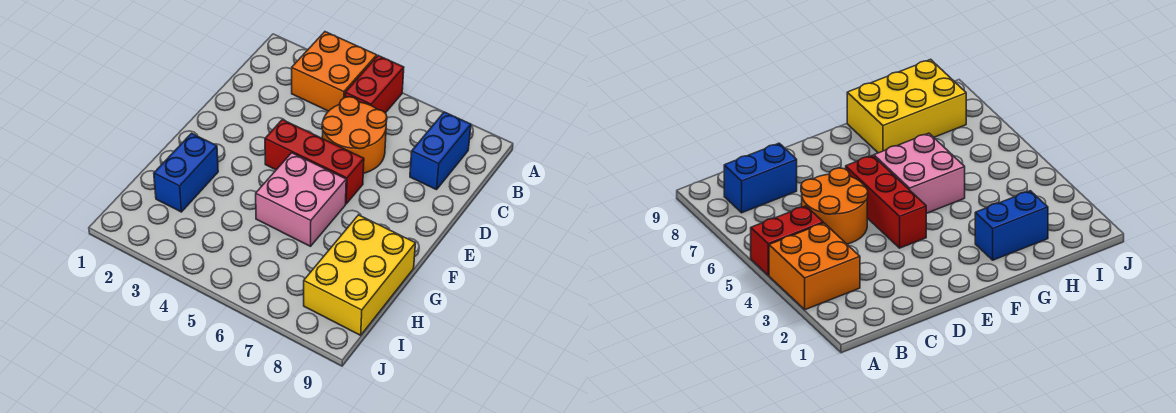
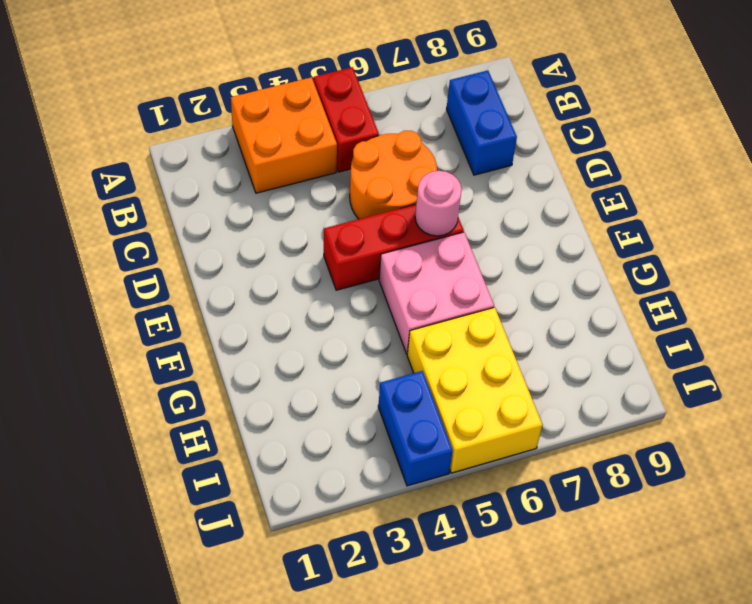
none -> pink round brick E6 level 2
blue brick G2:H2 level 1 -> blue brick I4:J4 level 1
yellow brick G8:I9 level 1 -> yellow brick H5:J6 level 1

